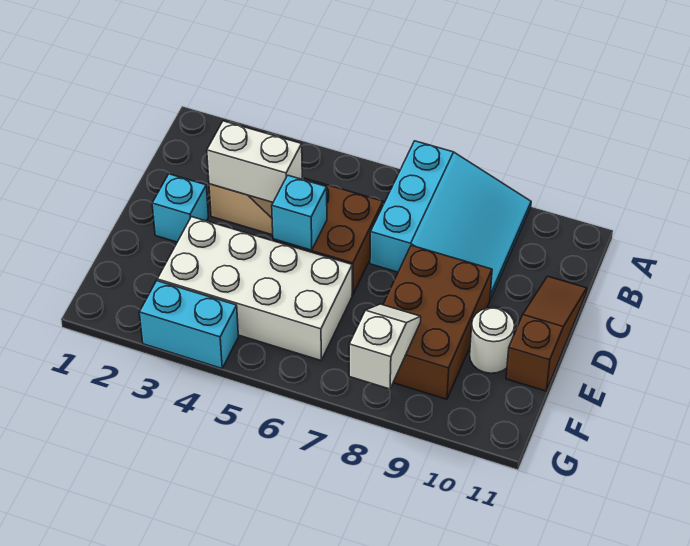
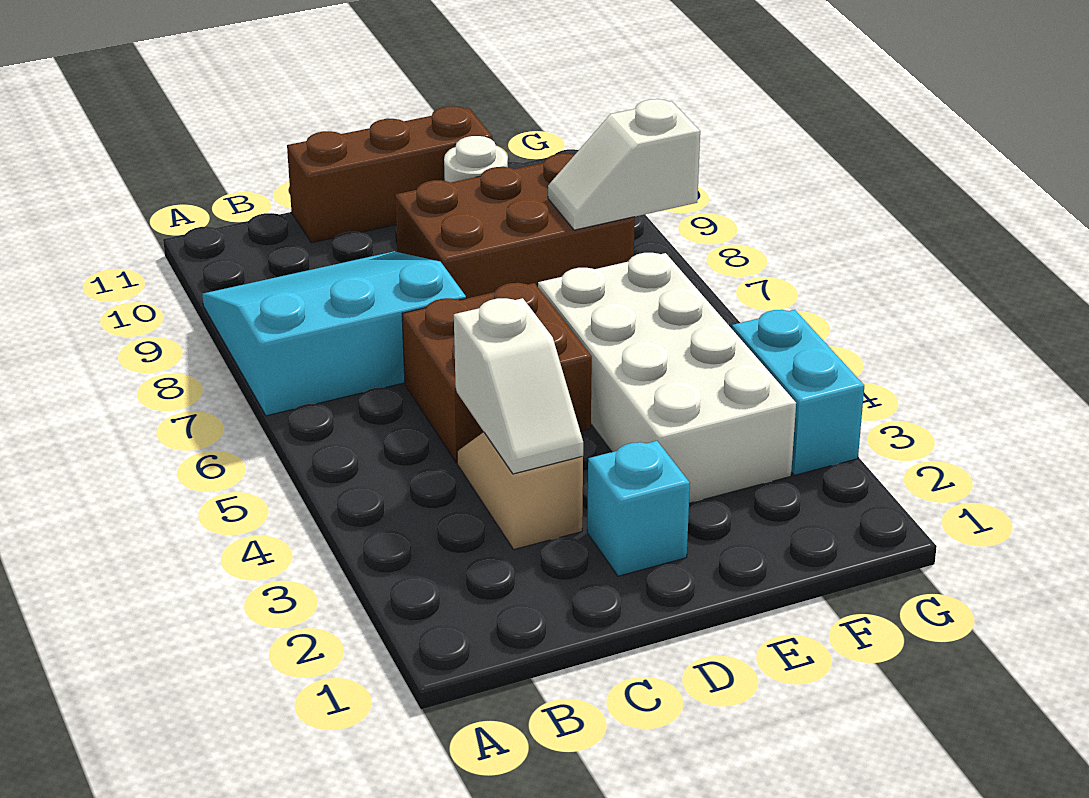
white brick C3:C4 level 2 -> white slope C3:C4 level 2 top 4
brown slope C11:E11 level 1 top E -> brown brick C11:E11 level 1
cyan brick D5 level 2 -> none

